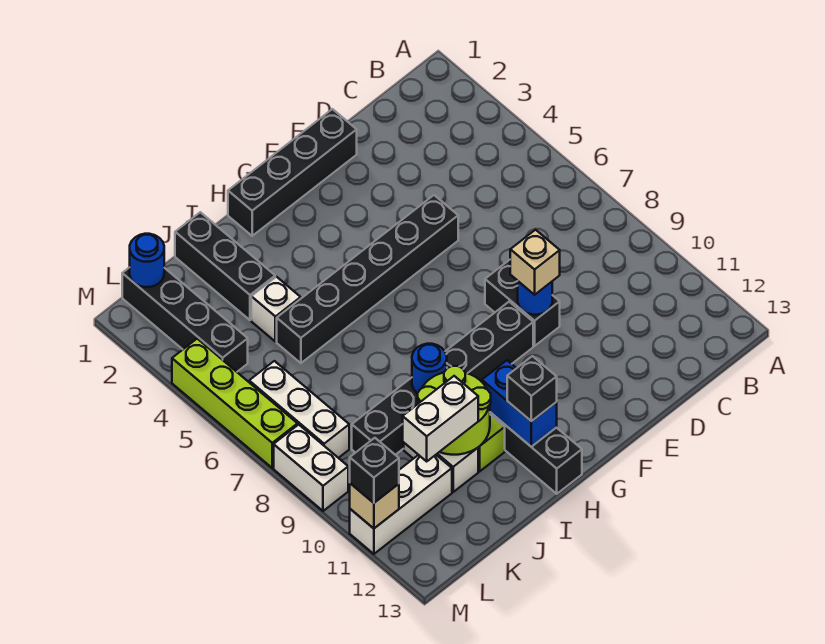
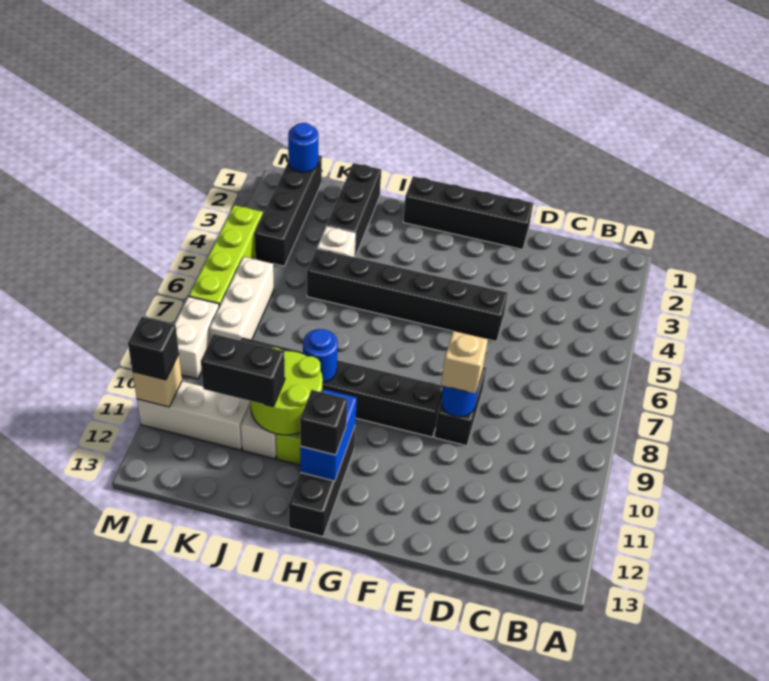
white brick J11:K11 level 3 -> black brick J11:K11 level 3

